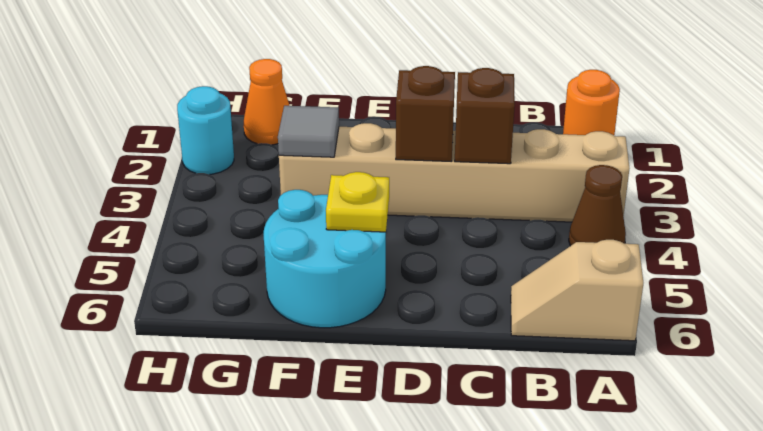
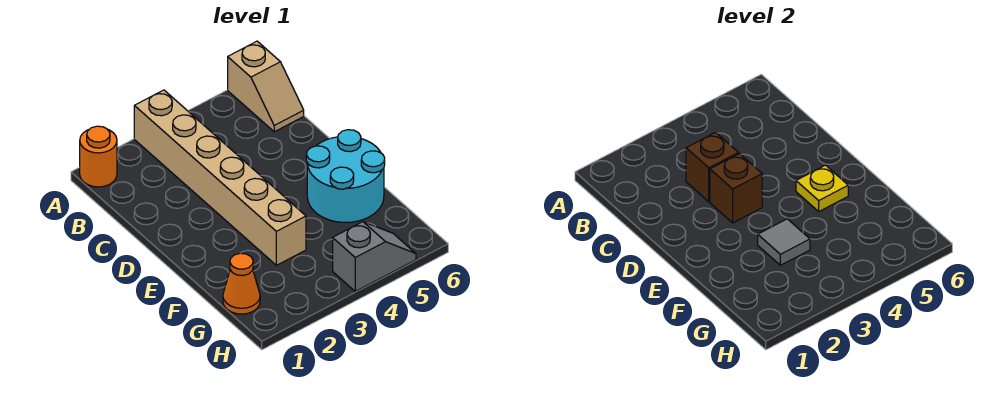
brown cone A4 level 1 -> none
cyan round brick H2 level 1 -> none
none -> grey slope H4:H5 level 1 top 4

